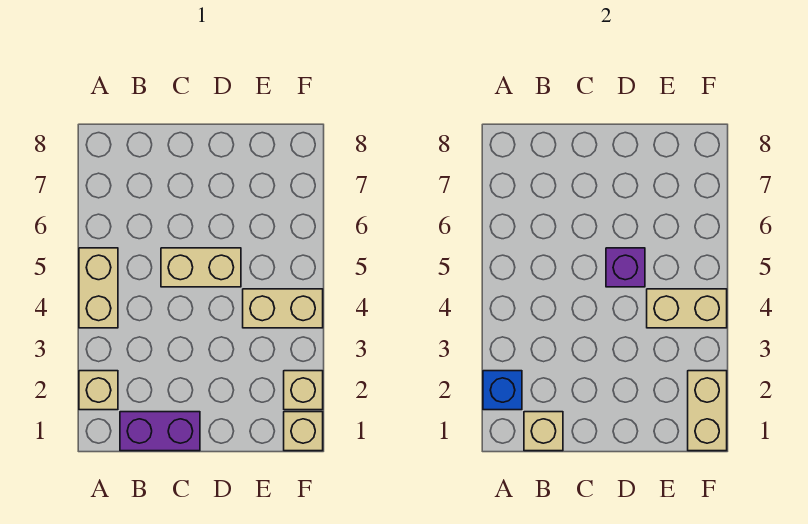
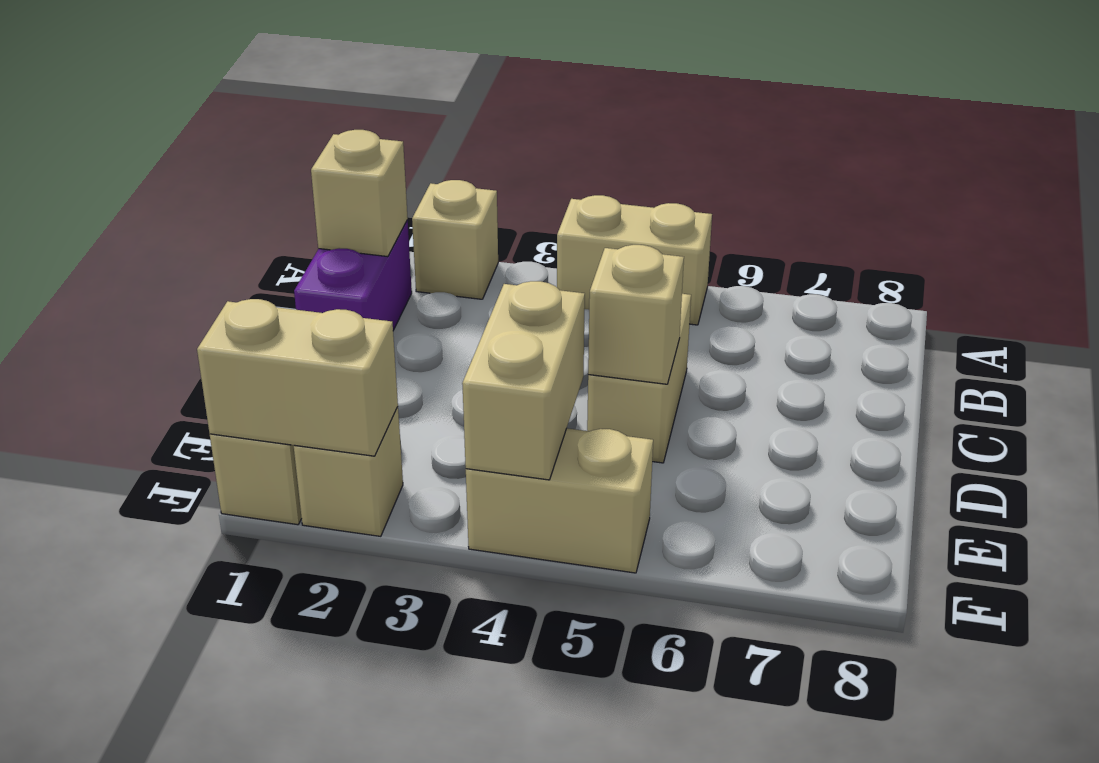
blue brick A2 level 2 -> none
purple brick D5 level 2 -> tan brick D5 level 2
tan brick E4:F4 level 1 -> tan brick F4:F5 level 1

